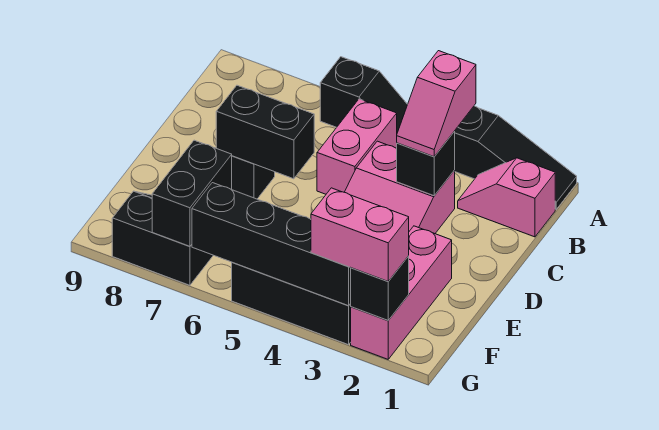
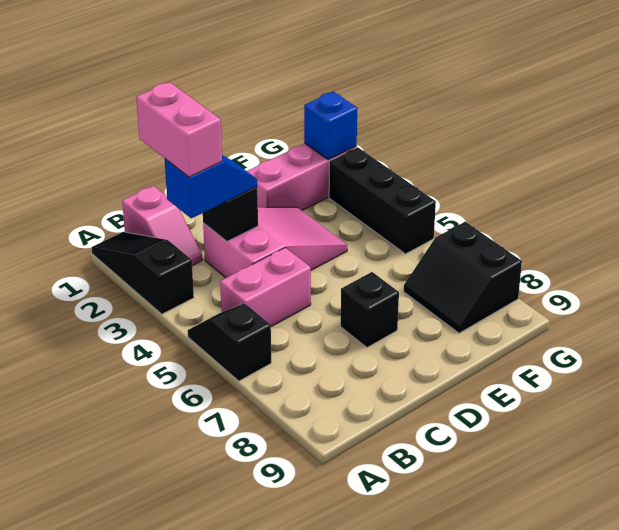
pink slope B3:C3 level 3 top B -> blue slope B3:C3 level 3 top B
black brick D6:D7 level 2 -> none
black brick F7:G7 level 2 -> none
black brick G2 level 2 -> blue brick G2 level 2
pink brick G2:G3 level 3 -> pink brick B2:B3 level 4
black brick G3:G6 level 2 -> none

